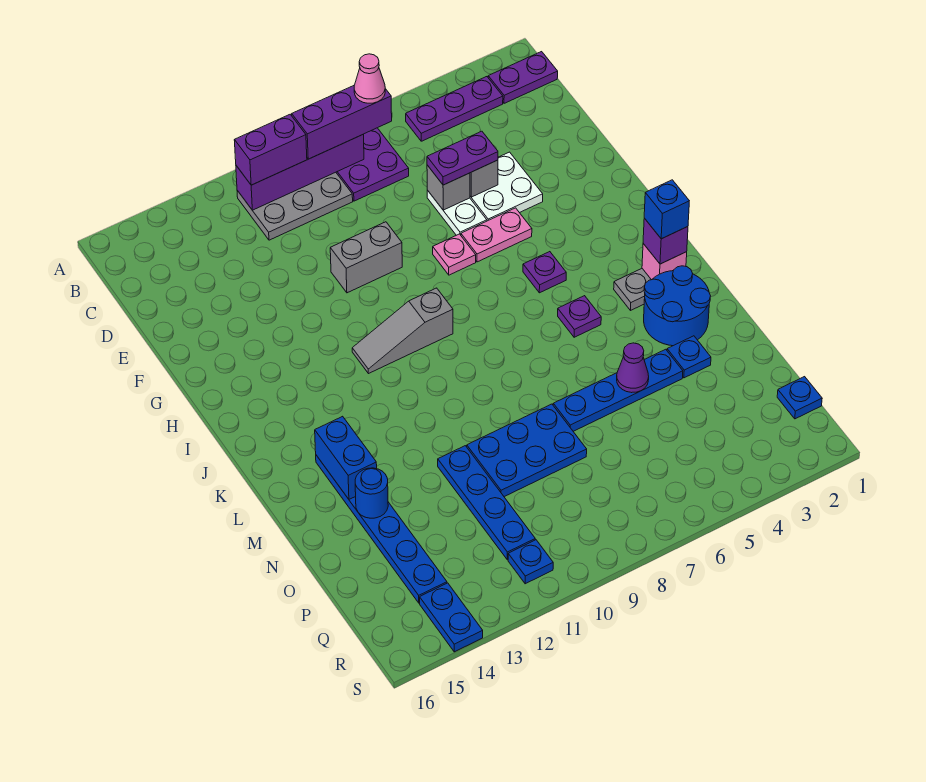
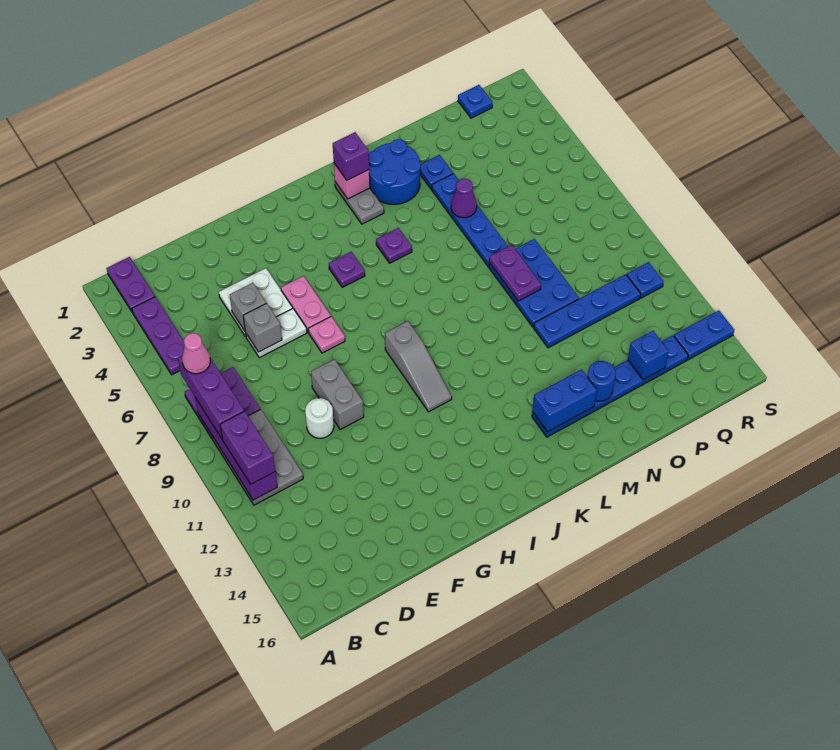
purple plate E5:E6 level 3 -> purple plate N8:N9 level 2
none -> white round brick E10 level 1
blue brick K2 level 4 -> blue brick P14 level 2

